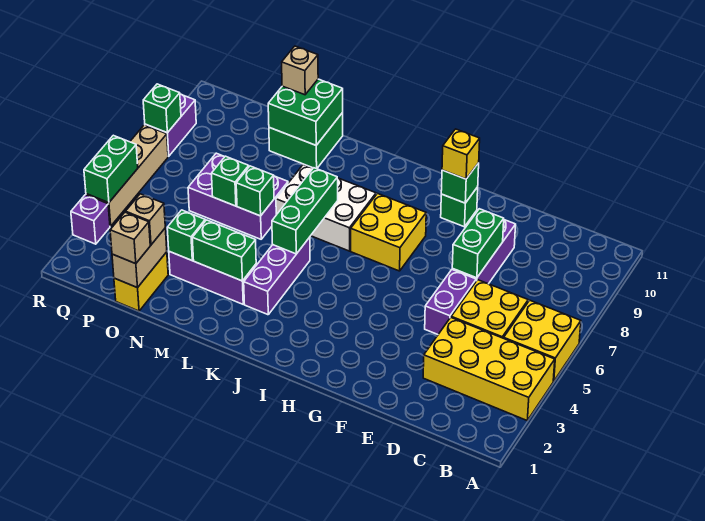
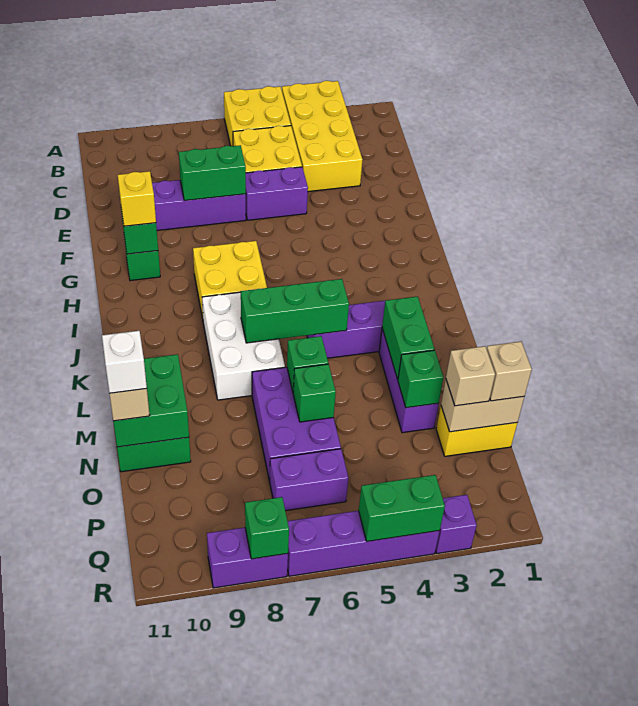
none -> white brick N11 level 4
none -> purple brick P6:P7 level 1
tan brick R4:R7 level 1 -> purple brick R4:R7 level 1

